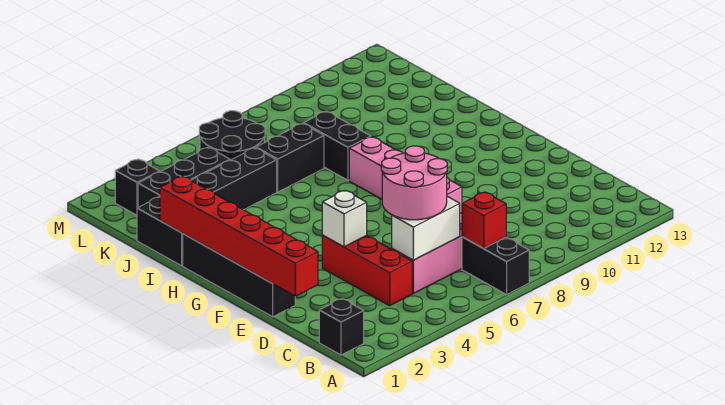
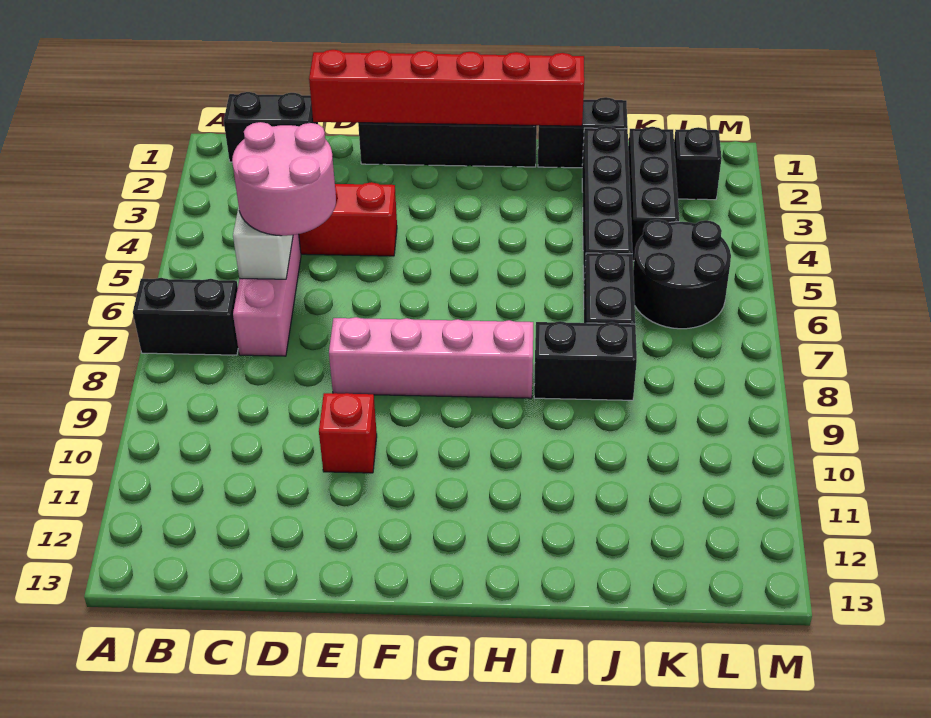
black brick B1 level 1 -> black brick B1:C1 level 1
red brick B7 level 2 -> red brick E10 level 1
white brick E4 level 2 -> none

